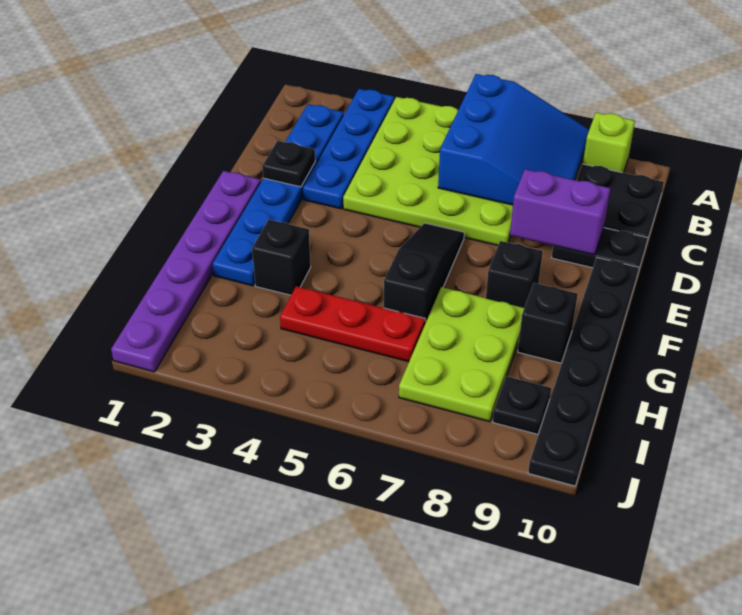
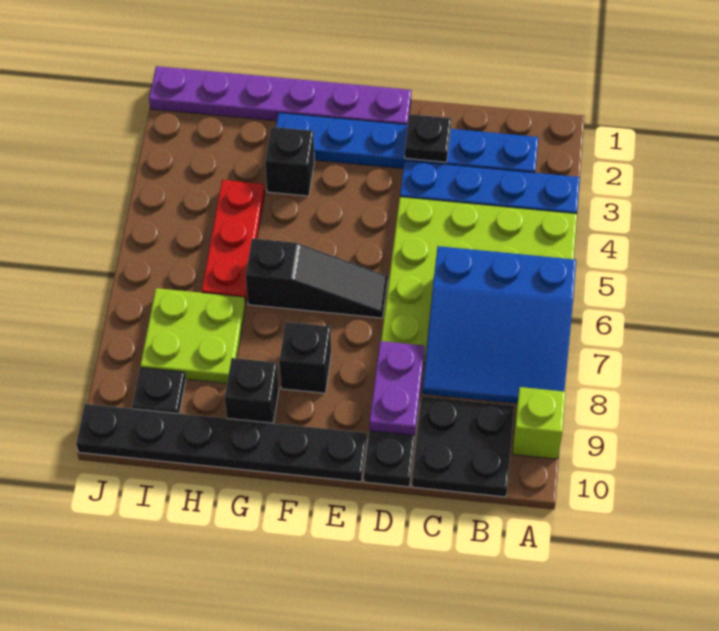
purple brick D8:D9 level 2 -> purple plate D8:D9 level 2
lime plate G7:I8 level 1 -> lime plate H7:I8 level 1

